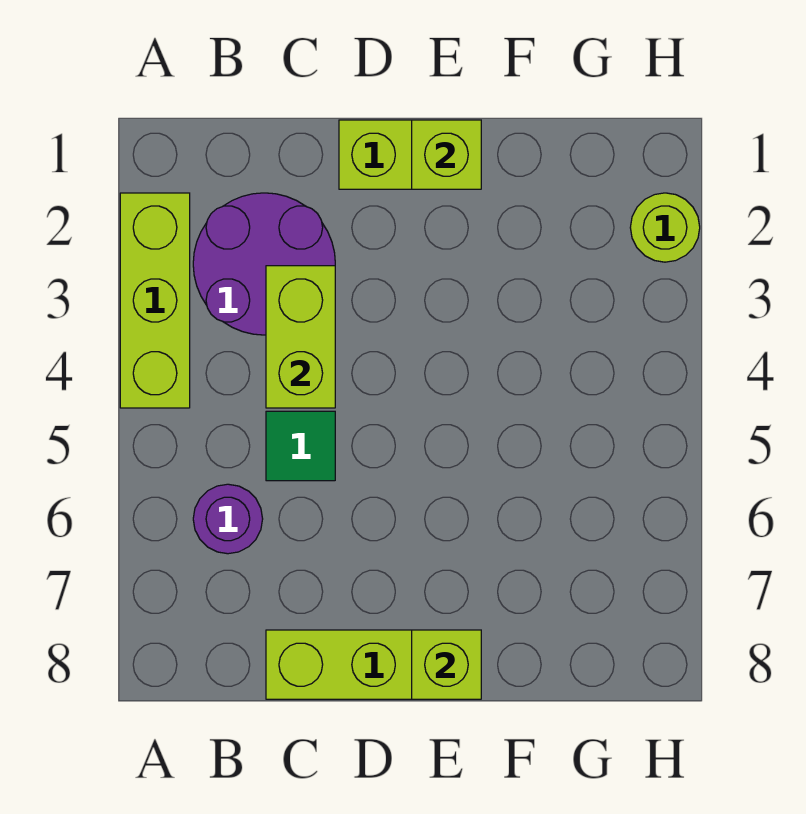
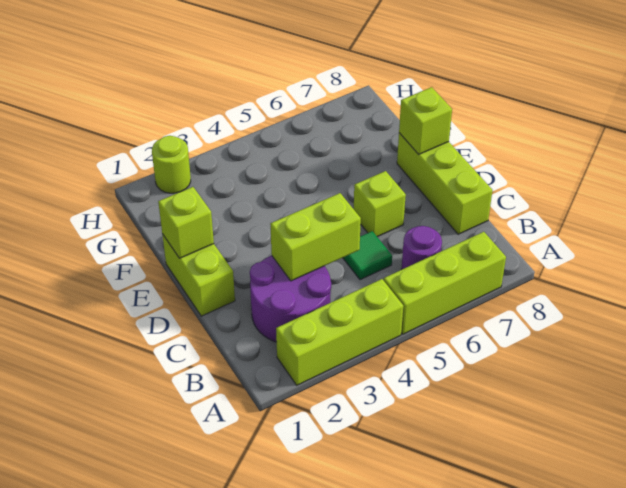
none -> lime brick A5:A7 level 1
none -> lime brick D6 level 1

